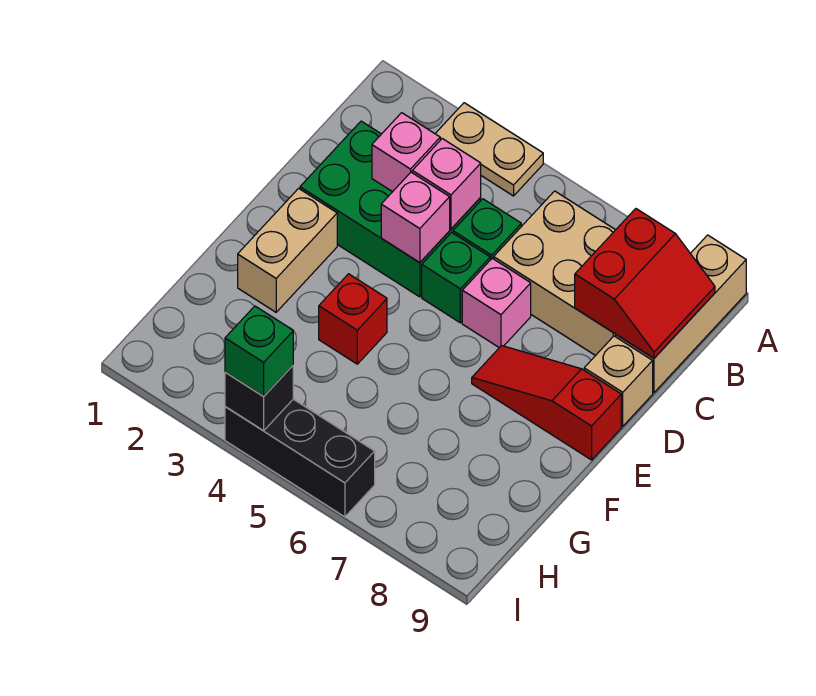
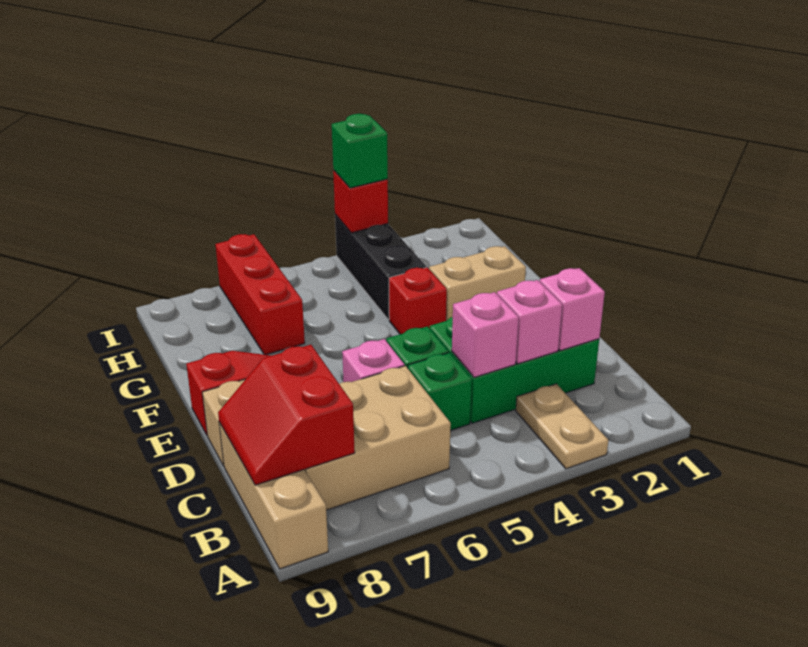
tan plate A3:A4 level 1 -> tan plate A3:B3 level 1
pink brick D4 level 2 -> pink brick C2 level 2
tan brick E2:F2 level 1 -> tan brick F2:F3 level 1
none -> red brick G7:I7 level 1
black brick I4:I6 level 1 -> black brick G4:I4 level 1
black brick I4 level 2 -> red brick I4 level 2

